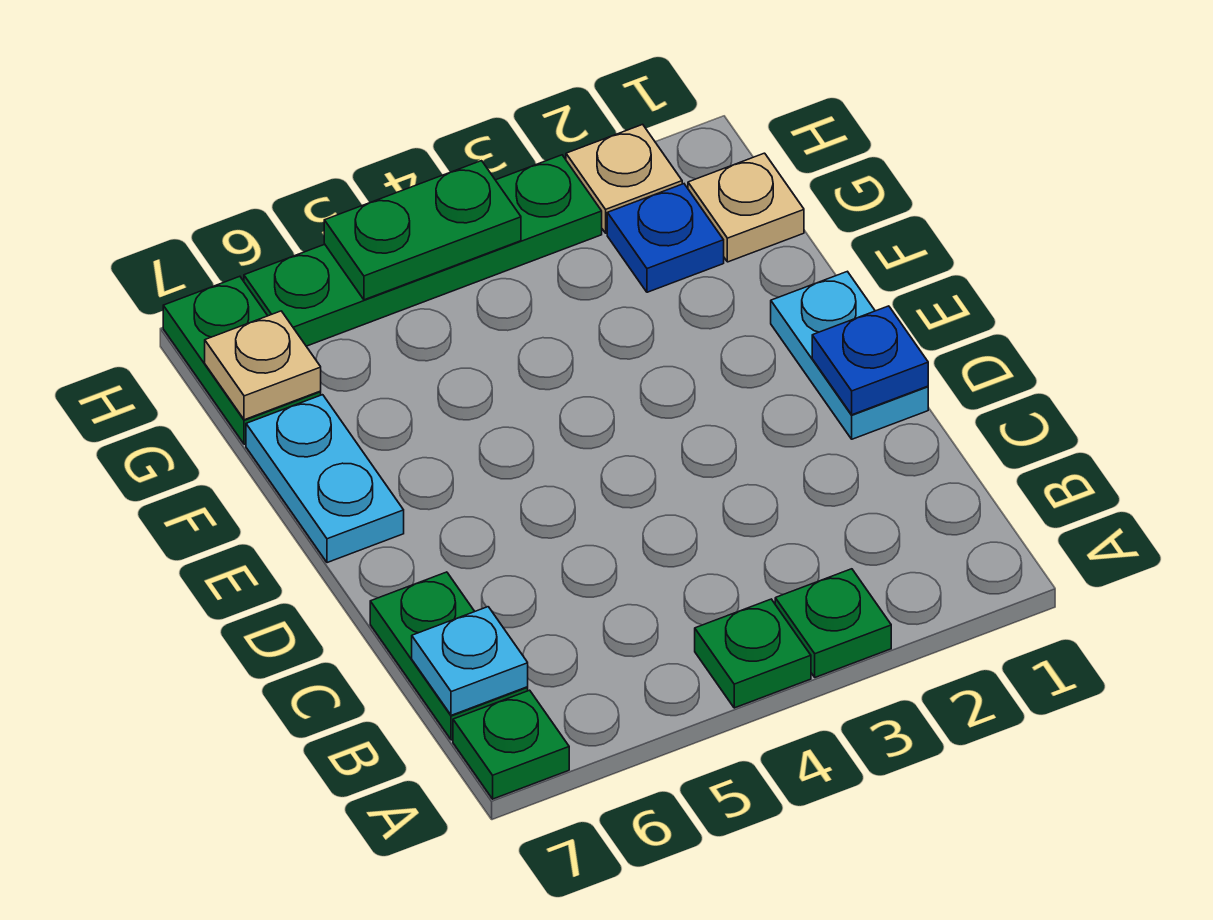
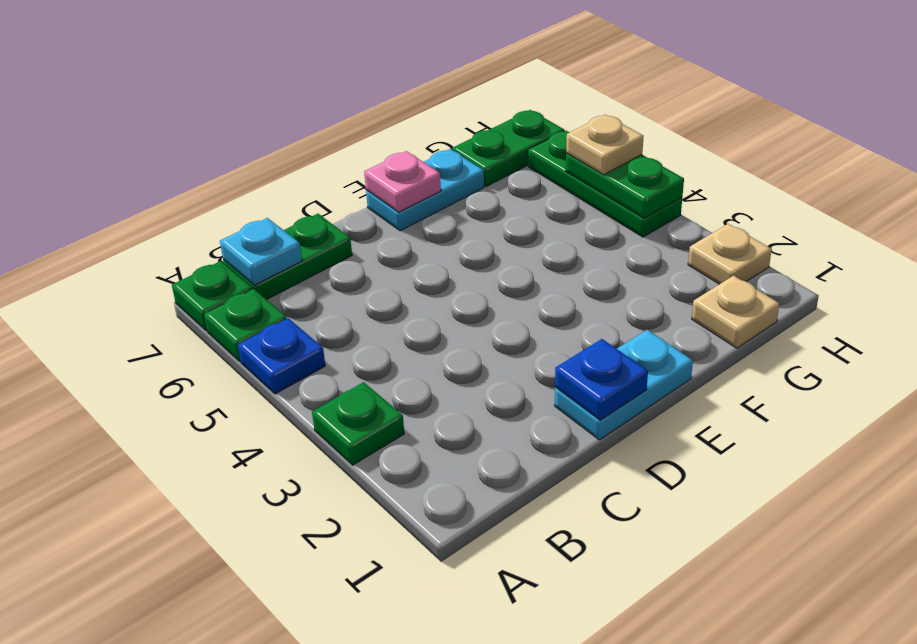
green plate A4 level 1 -> green plate A6 level 1
none -> pink plate E7 level 2
blue plate G2 level 1 -> blue plate A5 level 1
tan plate G7 level 2 -> tan plate H5 level 3
green plate H3:H6 level 1 -> green plate H4:H6 level 1

